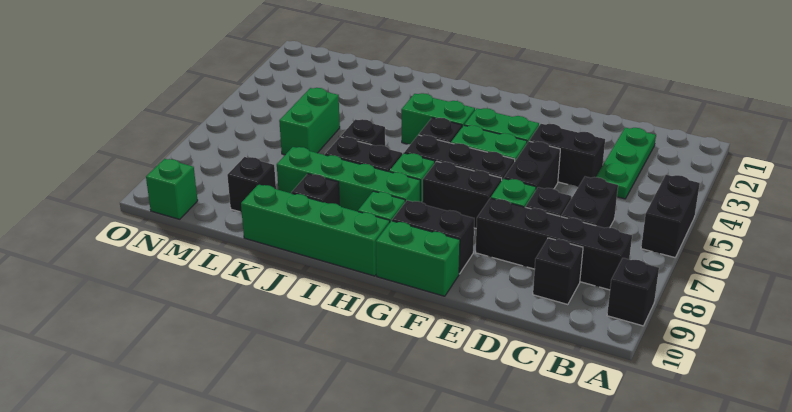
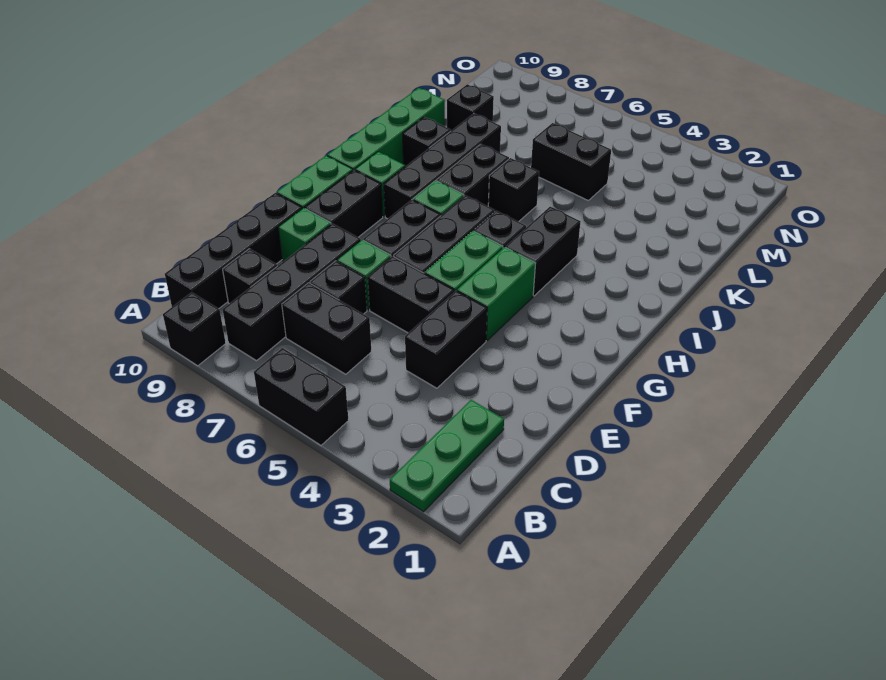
none -> black brick B10:E10 level 1
green plate C2:C4 level 1 -> green plate A2:C2 level 1
green brick H4:I4 level 1 -> black brick H4:I4 level 1
green brick H8:K8 level 1 -> black brick H8:K8 level 1
green brick L5:L6 level 1 -> black brick L5:L6 level 1
green brick N10 level 1 -> green brick E9 level 1

